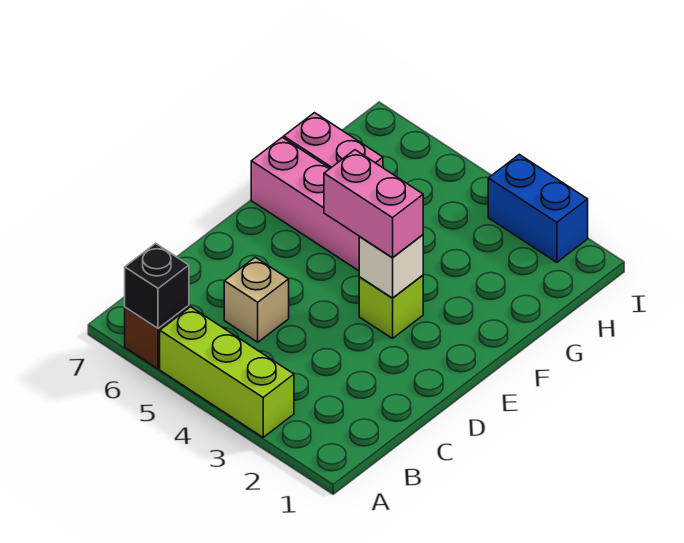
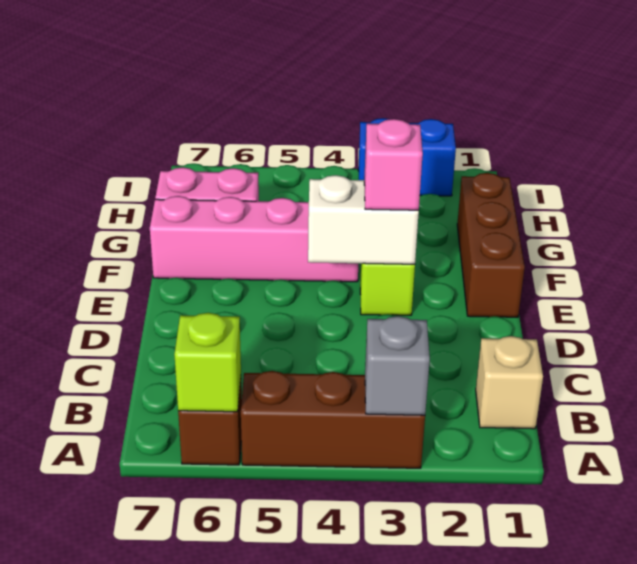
lime brick A3:A5 level 1 -> brown brick A3:A5 level 1
none -> grey brick A3 level 2
black brick A6 level 2 -> lime brick A6 level 2
tan brick C5 level 1 -> tan brick B1 level 1
none -> brown brick E1:G1 level 1
white brick E3 level 2 -> white brick E3:E4 level 2
pink brick E3:E4 level 3 -> pink brick E3 level 3

